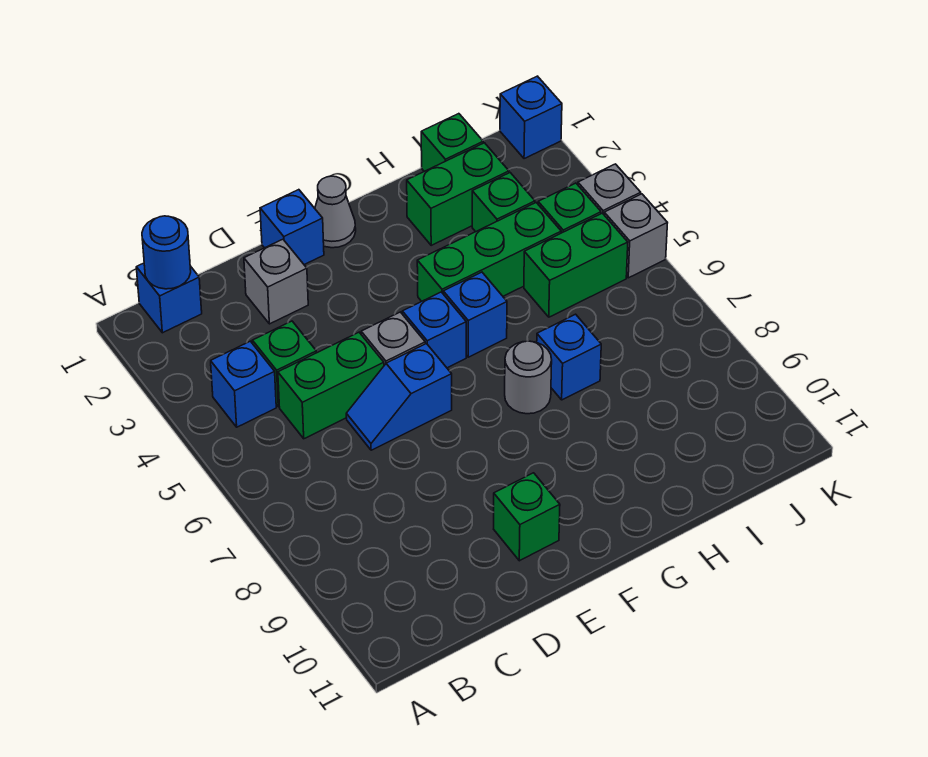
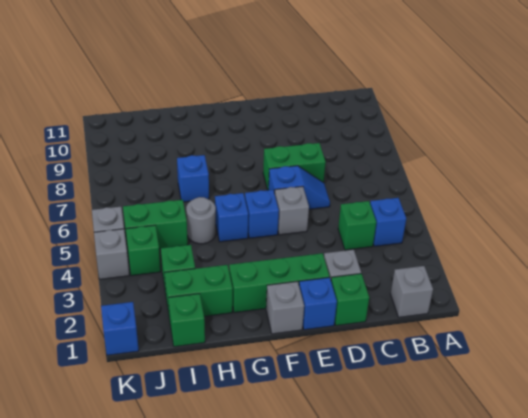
blue brick B1 level 1 -> grey brick B1 level 1
blue round brick B1 level 2 -> none
green brick C5:D5 level 1 -> green brick D7:E7 level 1
green brick E10 level 1 -> green brick D1 level 1
grey cone F1 level 1 -> grey brick F1 level 1
green brick G4:I4 level 1 -> green brick E2:G2 level 1
grey round brick G7 level 1 -> grey round brick H5 level 1

